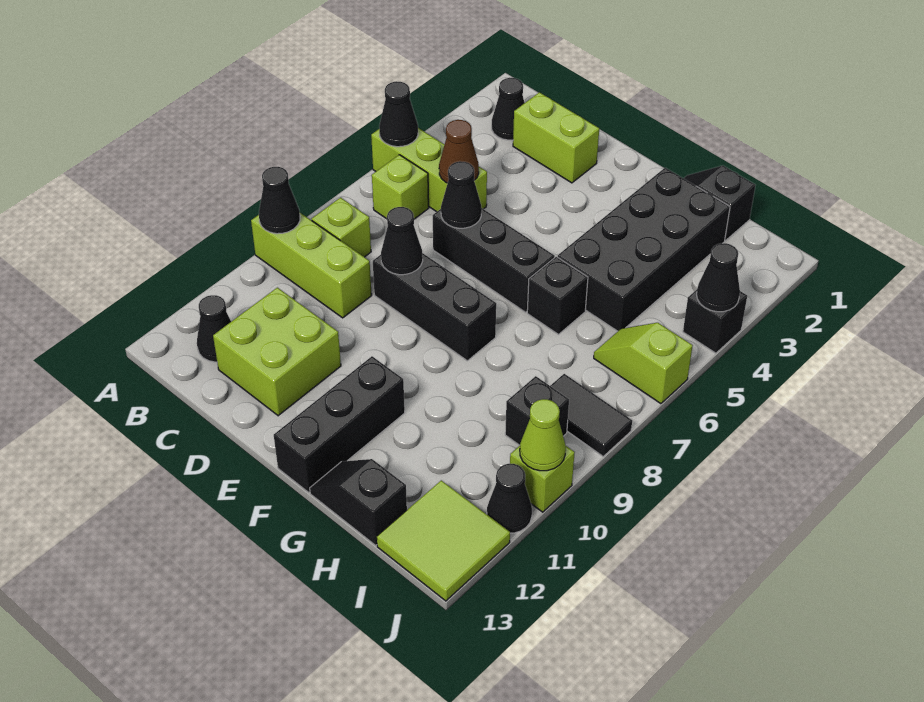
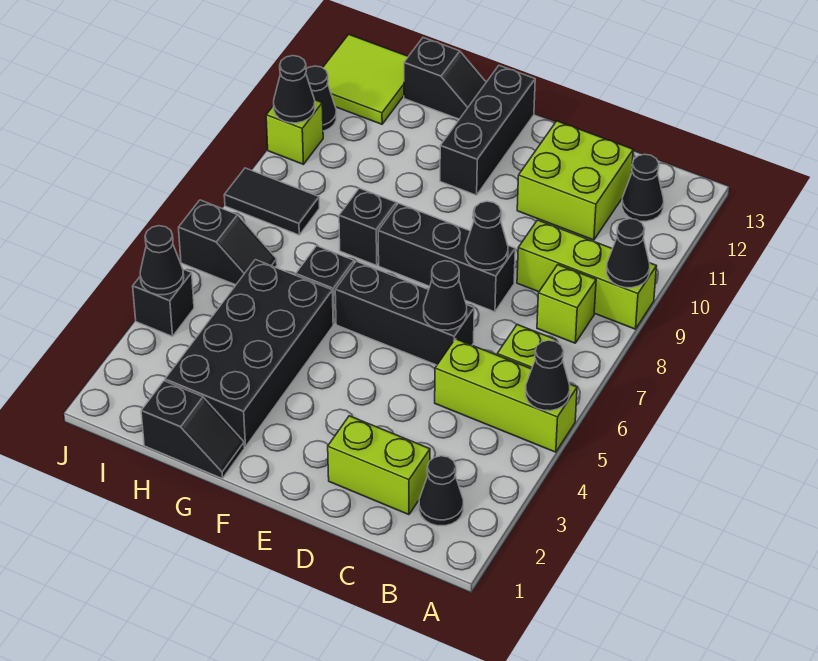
brown cone C5 level 2 -> none
lime slope I6:J6 level 1 top J -> black slope I6:J6 level 1 top J
black brick I9 level 1 -> black brick G8 level 1
lime cone J10 level 2 -> black cone J10 level 2

